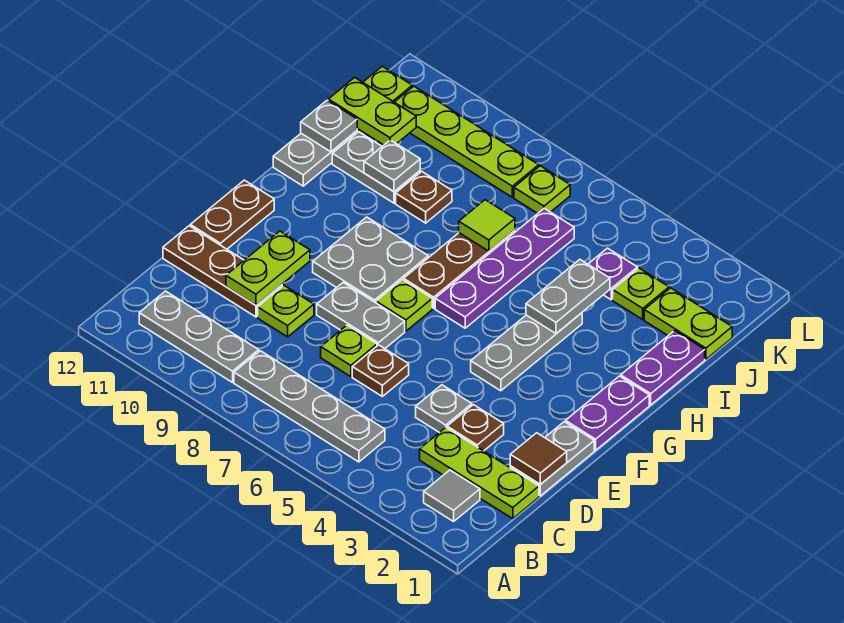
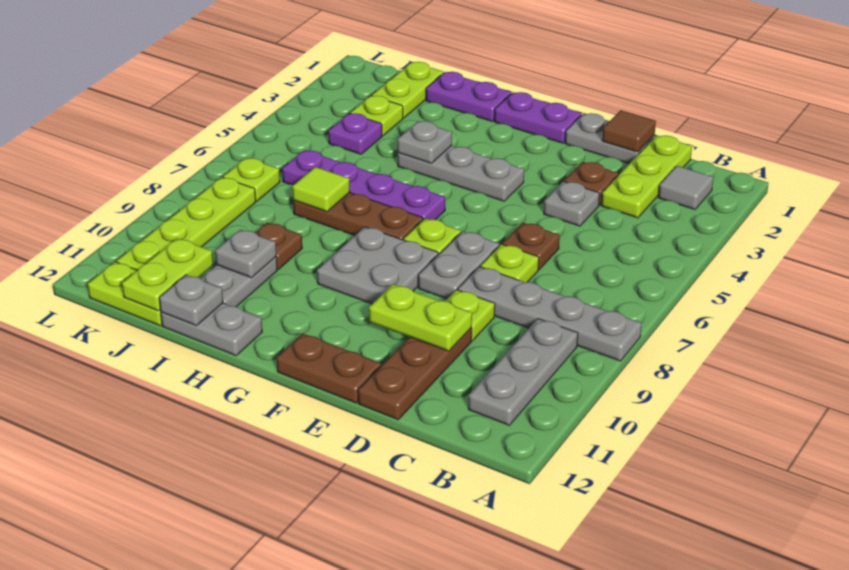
grey plate B5:B8 level 1 -> grey plate A8:D8 level 1
grey plate H4:I4 level 2 -> grey plate H4 level 2

